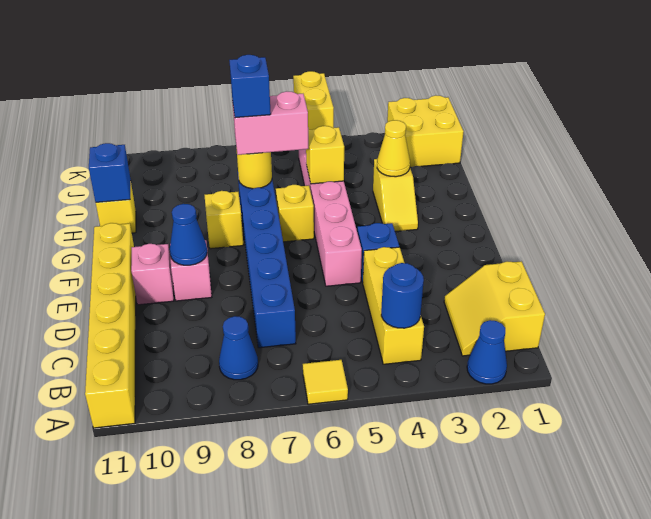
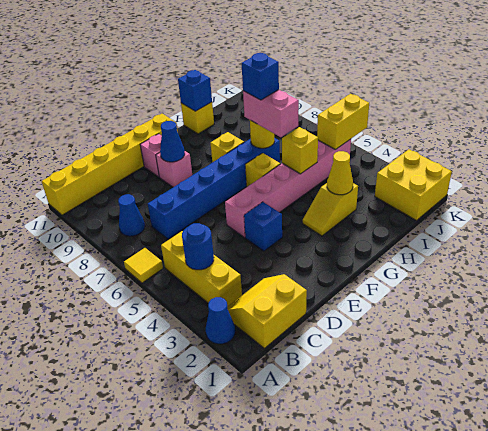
yellow brick B4:D4 level 1 -> yellow brick B3:B5 level 1

